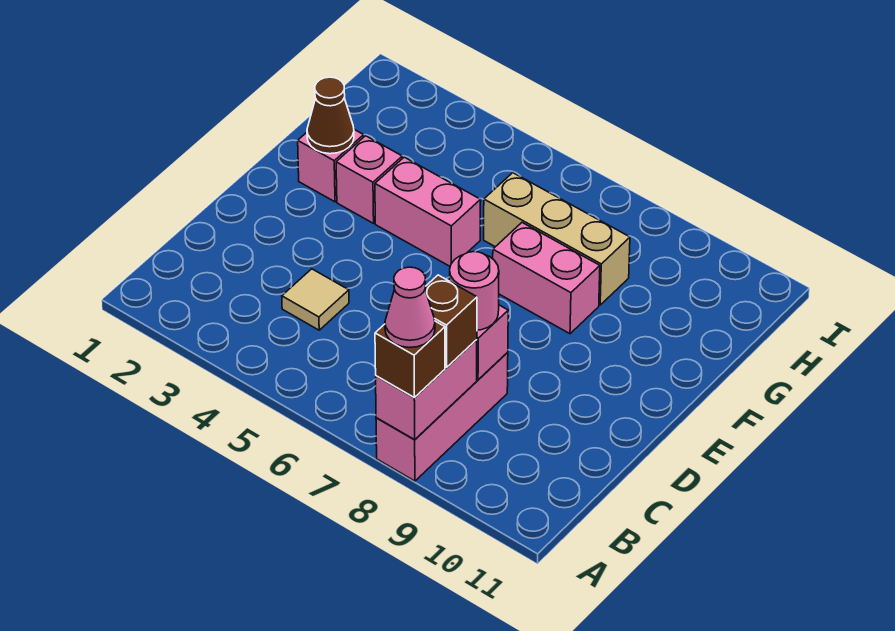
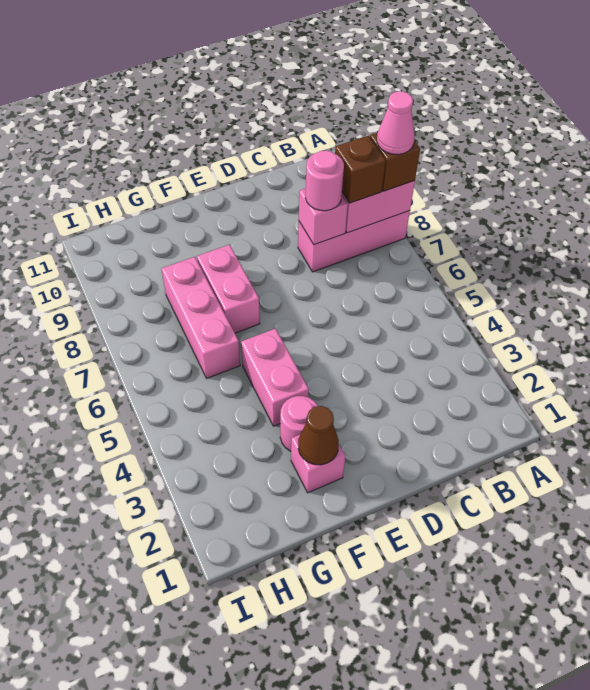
tan tile C4 level 1 -> none
pink brick F3 level 1 -> pink round brick F3 level 1
tan brick G6:G8 level 1 -> pink brick G6:G8 level 1

